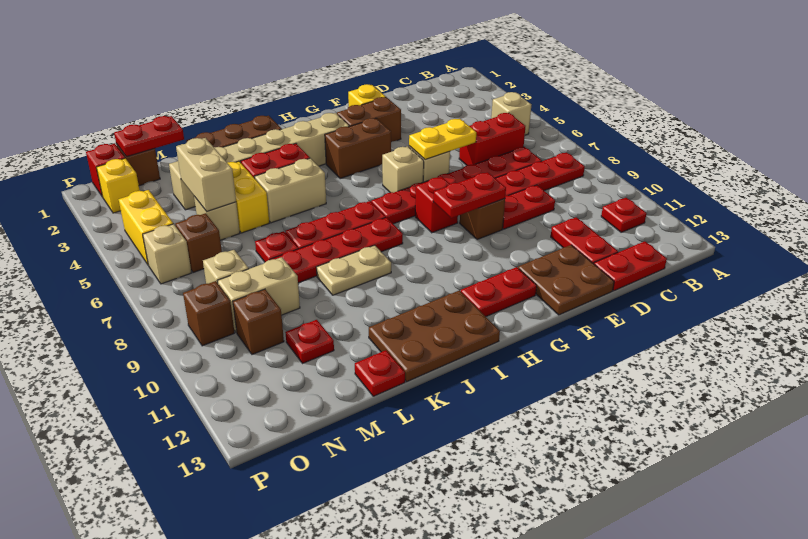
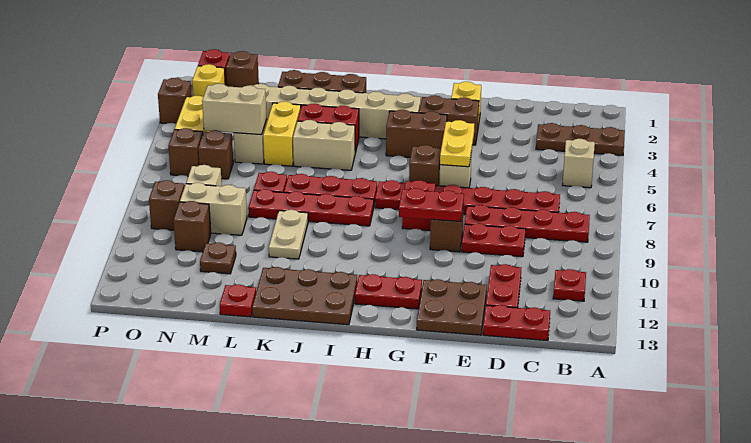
none -> brown plate A3:C3 level 1
red brick C6:D6 level 1 -> none
yellow plate E6:F6 level 2 -> yellow plate F5:F6 level 2
tan brick G6 level 1 -> brown brick G6 level 1
tan plate J9:K9 level 1 -> tan plate K9:K10 level 1
red plate M1:N1 level 2 -> none
tan brick M4:M5 level 2 -> tan brick M5:N5 level 2
red plate M11 level 1 -> brown plate M11 level 1
tan brick O6 level 1 -> brown brick O6 level 1
none -> brown brick P3 level 1

